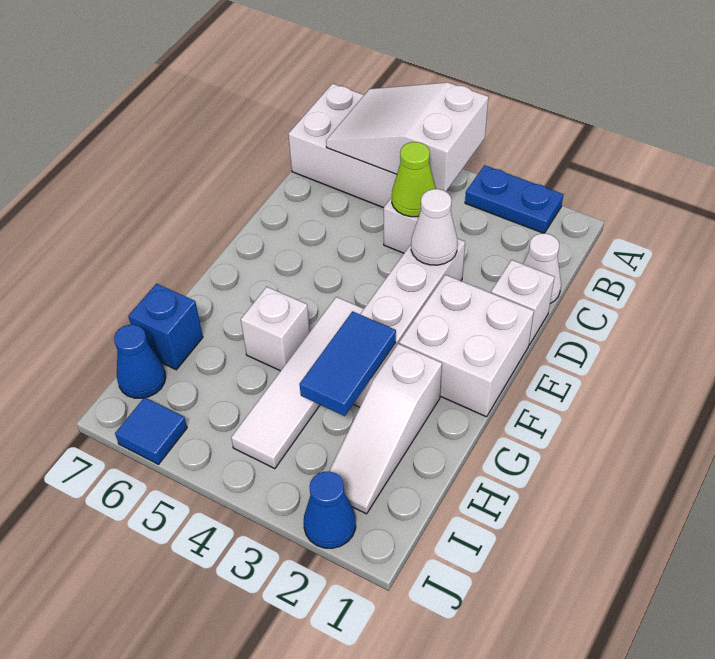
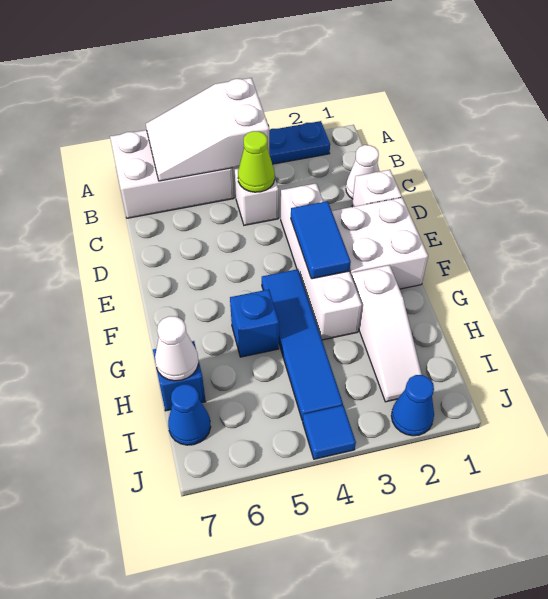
white cone D3 level 2 -> white cone H7 level 2
white tile F4:I4 level 1 -> blue tile F4:I4 level 1
blue tile G3:H3 level 2 -> blue tile E3:F3 level 2
white brick G5 level 1 -> blue brick G5 level 1
blue tile J6 level 1 -> blue tile J4 level 1

